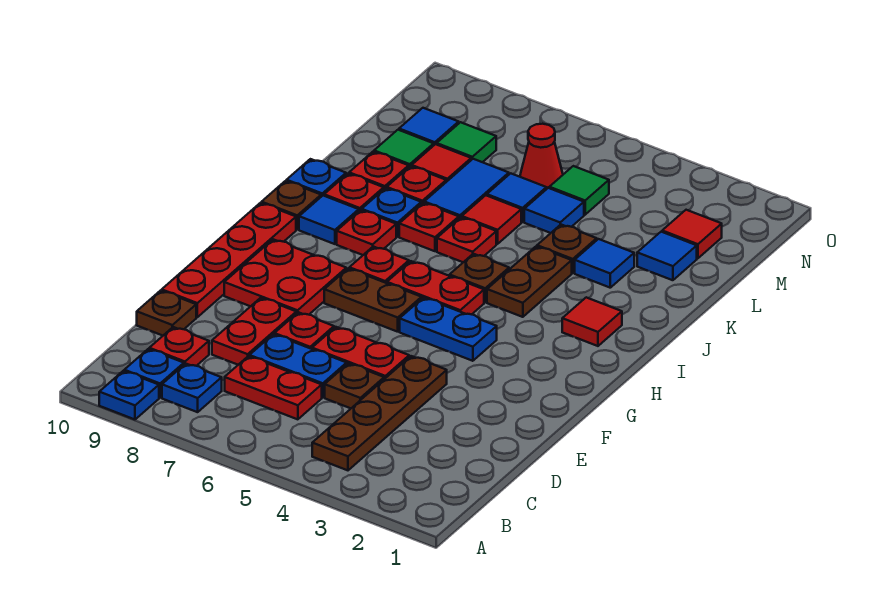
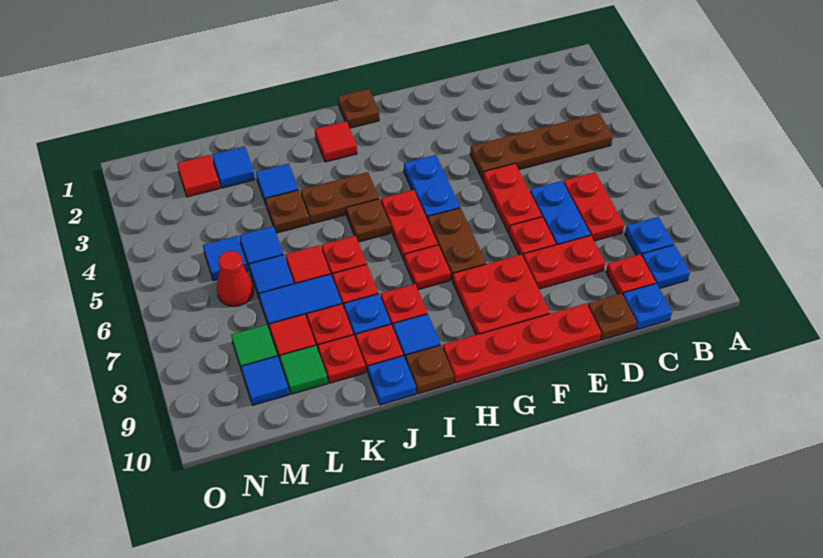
blue plate A9 level 1 -> blue plate C10 level 1
brown plate D5 level 1 -> brown plate H1 level 1
green tile M5 level 1 -> blue tile M5 level 1

